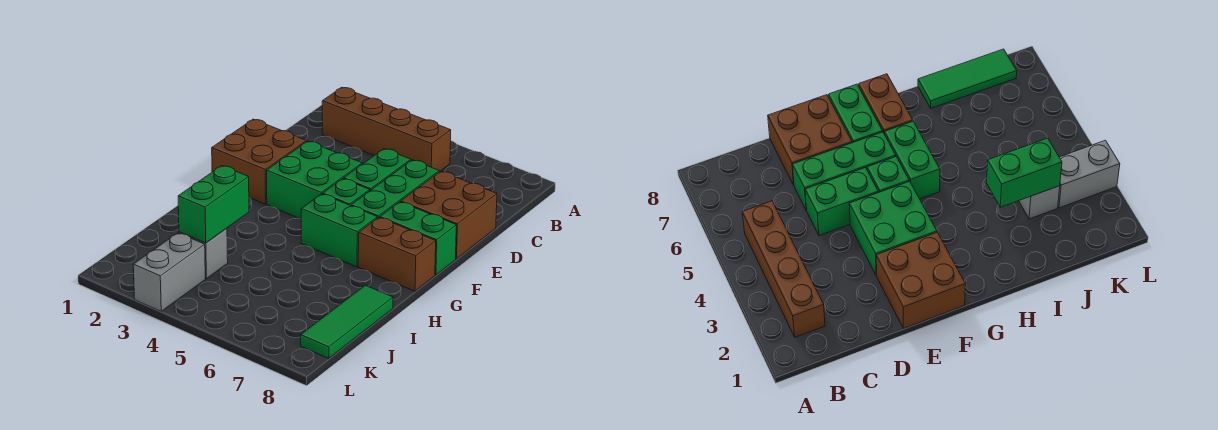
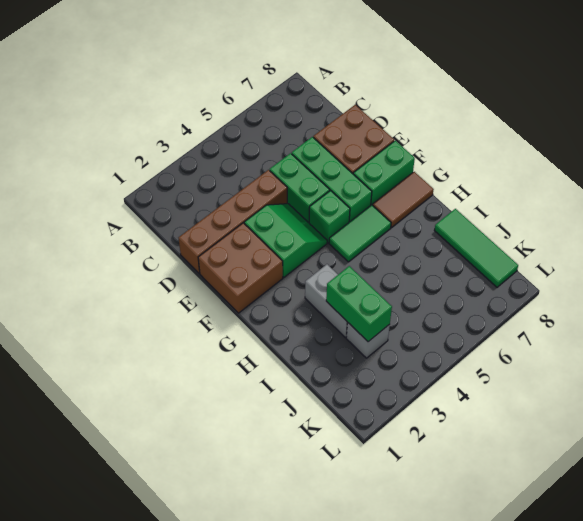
brown brick B2:B5 level 1 -> brown brick D1:D4 level 1
green brick E3:F4 level 1 -> green slope E3:F4 level 1 top 3
green brick G5:G6 level 1 -> green tile G5:G6 level 1
brown brick G7:G8 level 1 -> brown tile G7:G8 level 1
grey brick K3:L3 level 1 -> grey brick H3:I3 level 1

